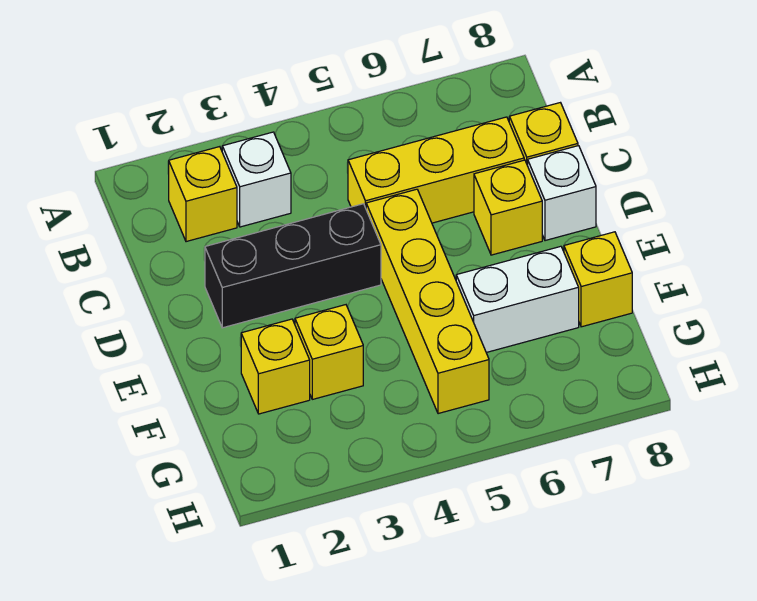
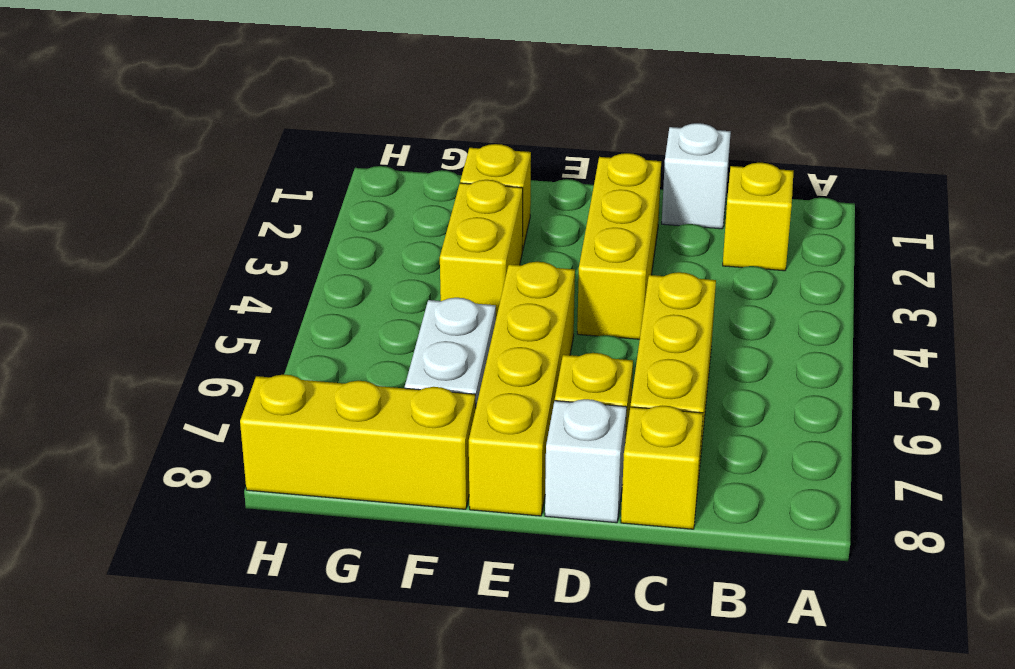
white brick B3 level 1 -> white brick C1 level 1
black brick D2:D4 level 1 -> yellow brick D2:D4 level 1
yellow brick D5:G5 level 1 -> yellow brick E5:E8 level 1
yellow brick F3 level 1 -> yellow brick F3:F4 level 1
yellow brick F8 level 1 -> yellow brick F8:H8 level 1

